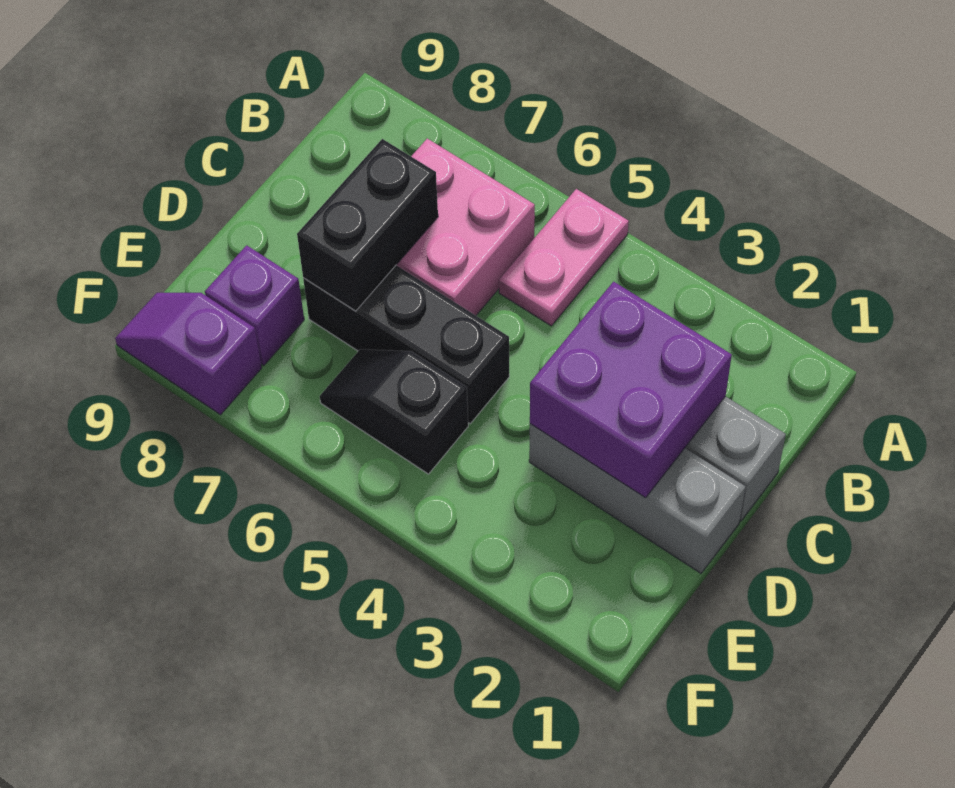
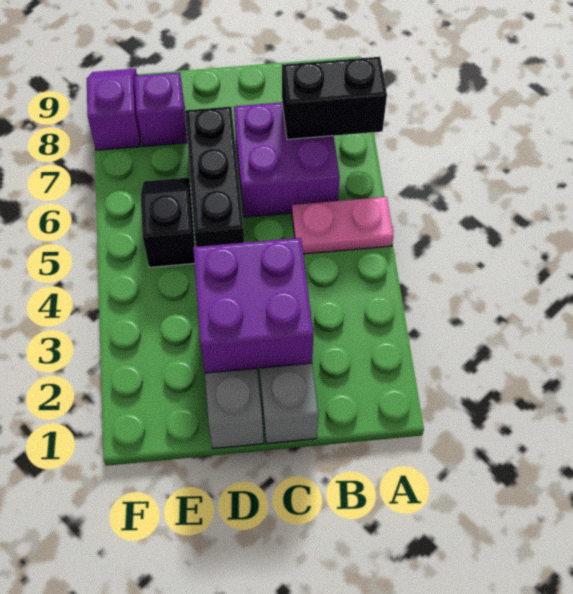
pink brick B6:C7 level 1 -> purple brick B6:C7 level 1
black brick C7:D7 level 2 -> black brick A7:B7 level 2

